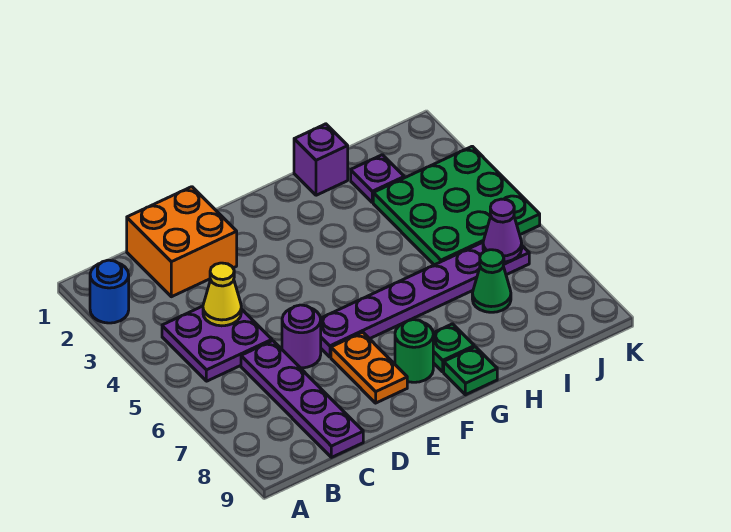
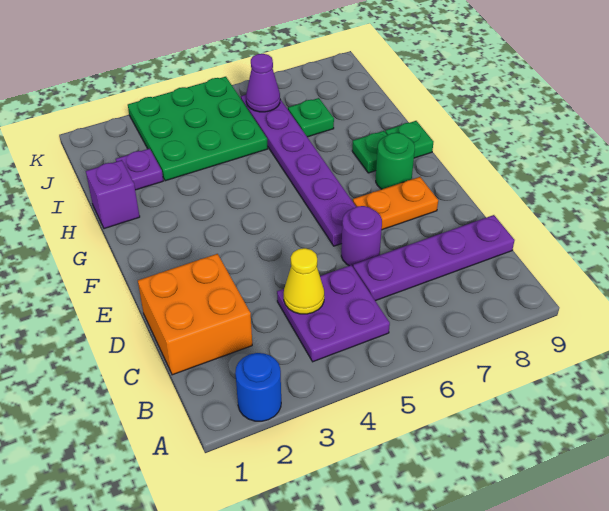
green cone I7 level 1 -> green plate I7 level 1

